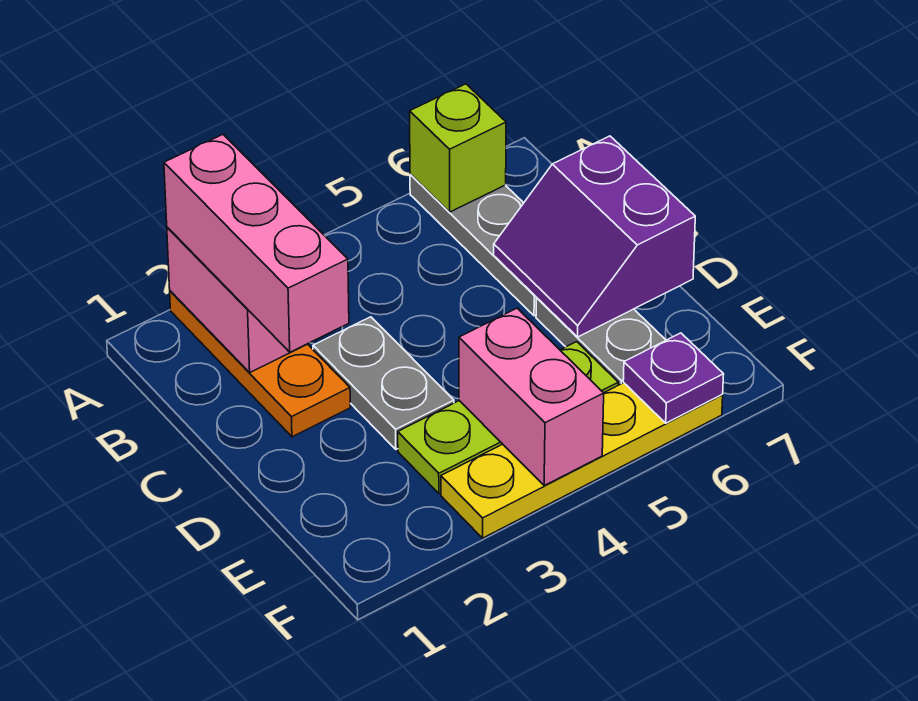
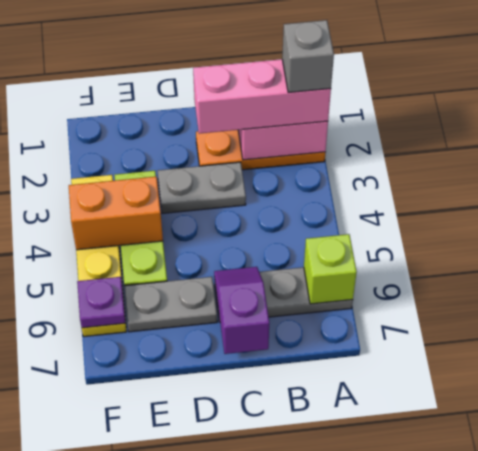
none -> grey brick A2 level 4
purple slope C6:D7 level 2 top 7 -> purple slope C6:C7 level 2 top 7
pink brick E4:F4 level 2 -> orange brick E4:F4 level 2

